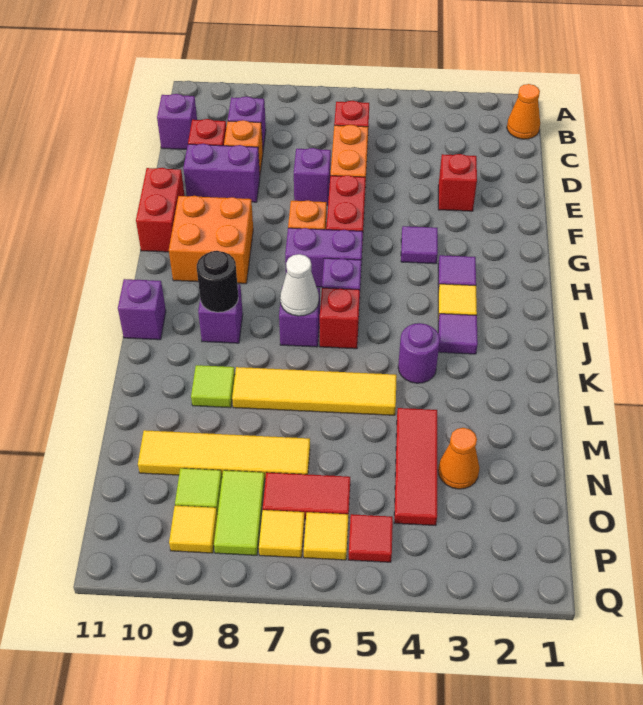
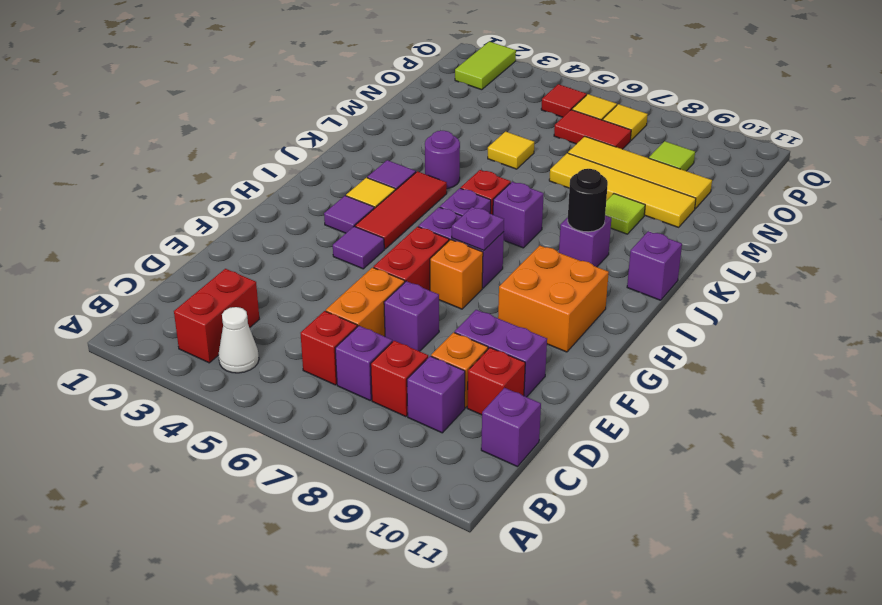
orange cone B1 level 1 -> none
none -> purple brick C7 level 1
red brick E3 level 1 -> red brick C8 level 1
red brick F11:G11 level 1 -> red brick B3:C3 level 1
none -> purple plate H7 level 2
white cone J7 level 2 -> white cone B4 level 1
yellow tile L5:L8 level 1 -> yellow tile M7:M10 level 1
red tile M4:O4 level 1 -> red tile H4:J4 level 1
orange cone N3 level 1 -> none
lime tile O8:P8 level 1 -> lime tile P2:Q2 level 1
yellow tile P9 level 1 -> yellow tile M5 level 1

